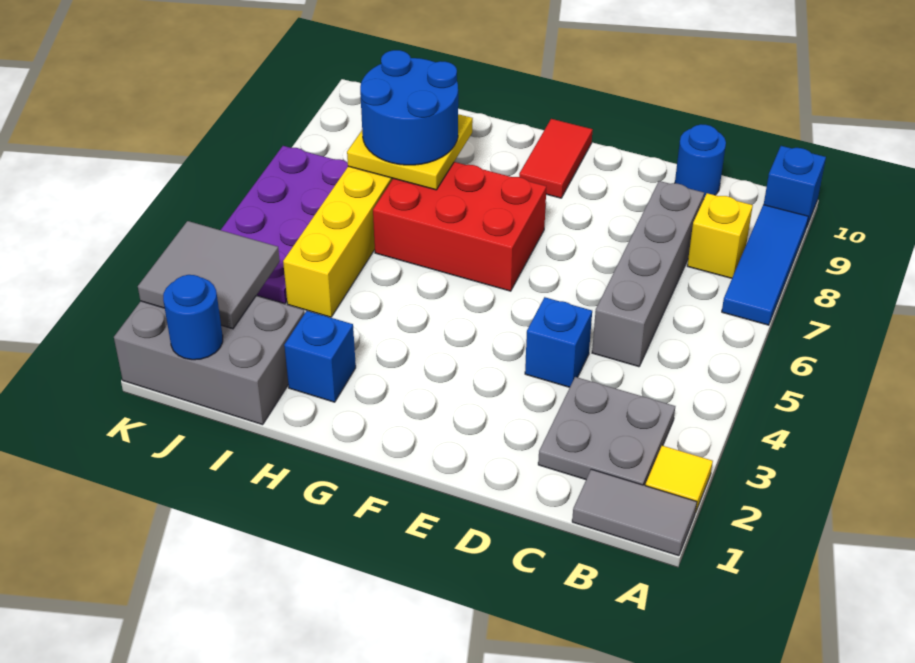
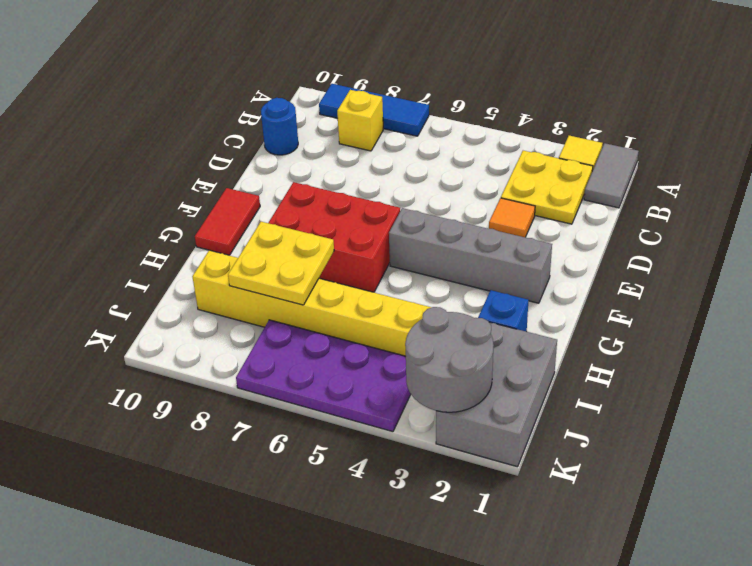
blue brick A10 level 1 -> none
grey plate B2:C3 level 1 -> yellow plate B2:C3 level 1
grey brick C5:C8 level 1 -> grey brick F2:F5 level 1
none -> orange tile D3 level 1
blue brick D4 level 1 -> none
red brick F6:H7 level 1 -> red brick F6:G8 level 1
red tile F9:F10 level 1 -> red tile F10:G10 level 1
blue round brick H7:I8 level 3 -> none
blue round brick J1 level 2 -> none
grey tile J2:K3 level 2 -> grey round brick J2:K3 level 2

